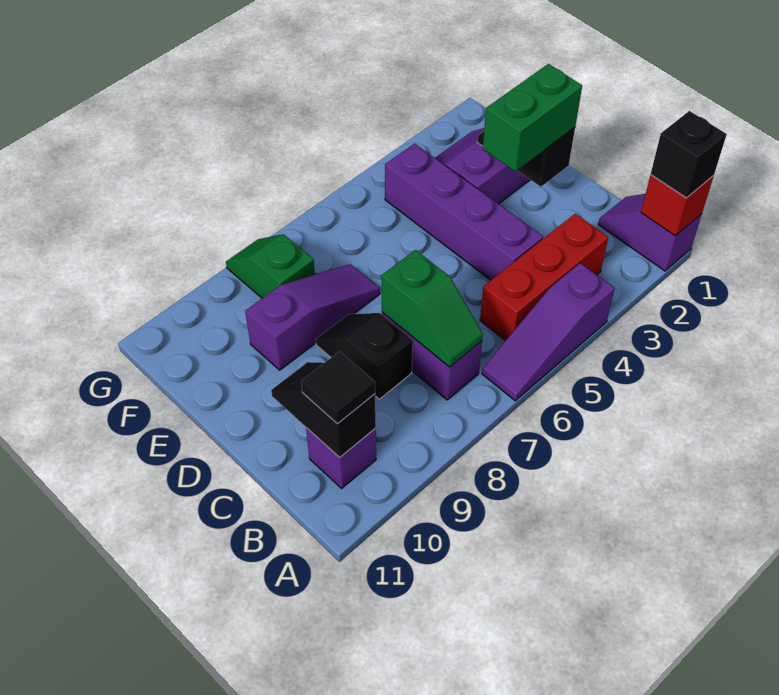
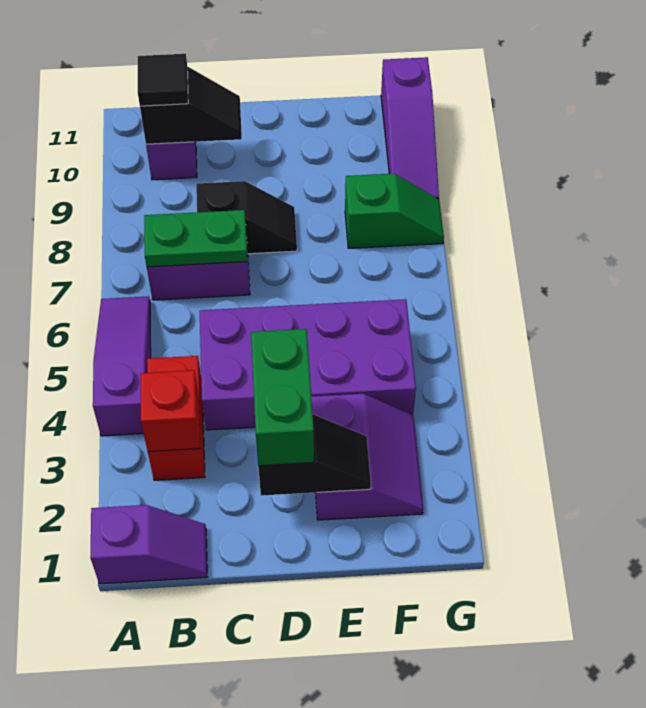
red brick A1 level 2 -> red brick B3 level 2
black brick A1 level 3 -> none
red brick B3:B5 level 1 -> red brick B3:B4 level 1
green slope B7:C7 level 2 top C -> green plate B7:C7 level 2
purple brick C4:F4 level 1 -> purple brick C4:F5 level 1
purple slope E7:E9 level 1 top 9 -> purple slope G9:G11 level 1 top 11

